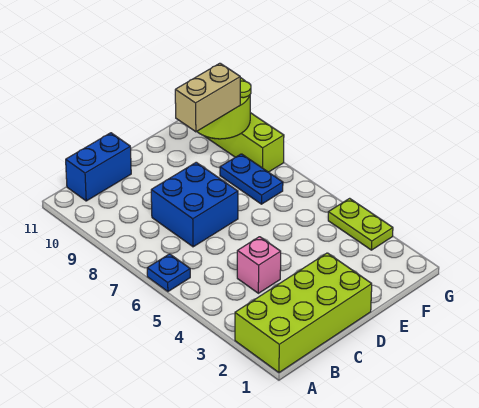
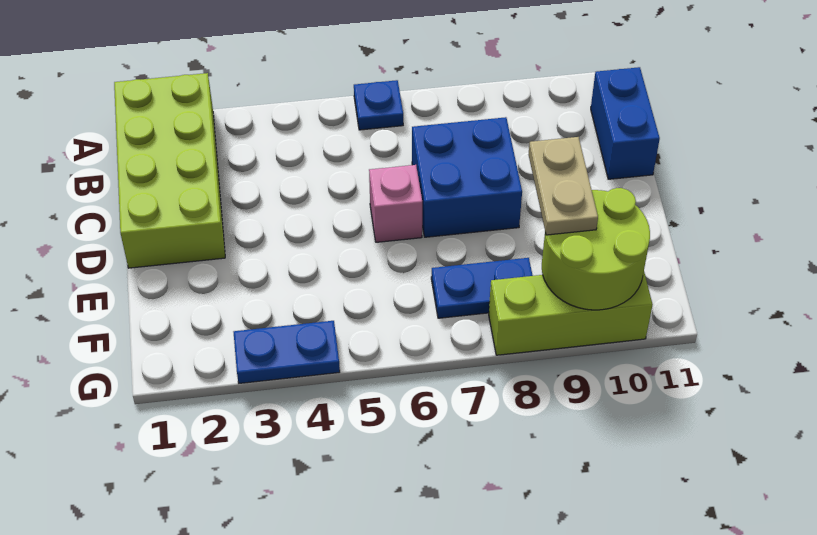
pink brick C4 level 1 -> pink brick D6 level 1
tan brick E9:F9 level 3 -> tan plate E9:F9 level 3
lime plate G3:G4 level 1 -> blue plate G3:G4 level 1

